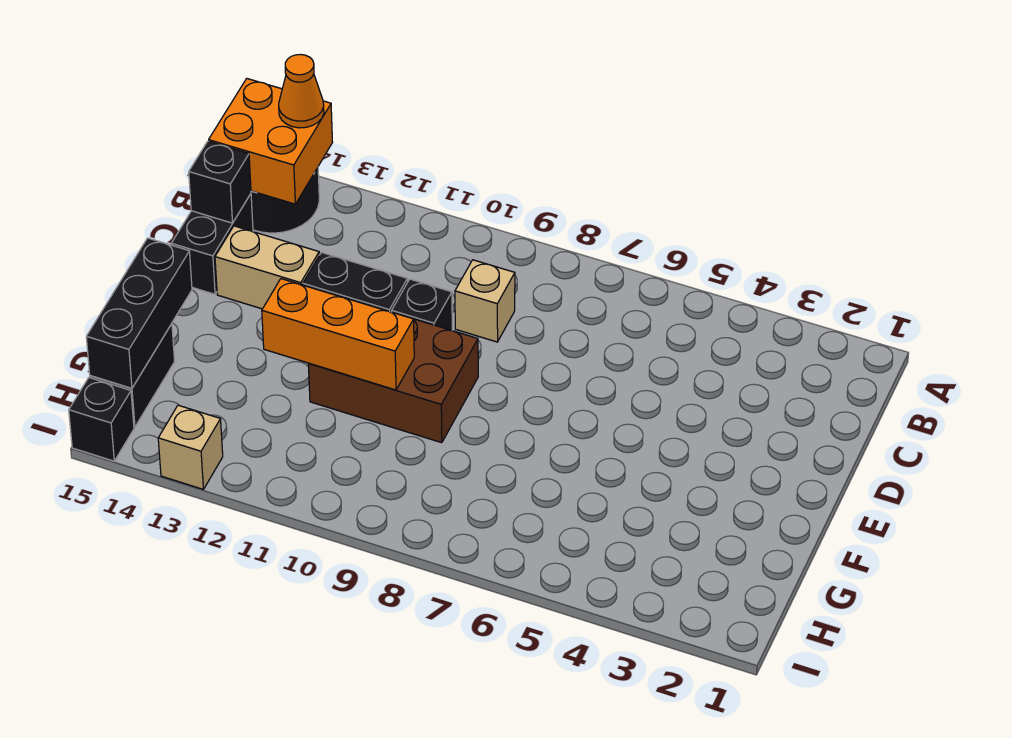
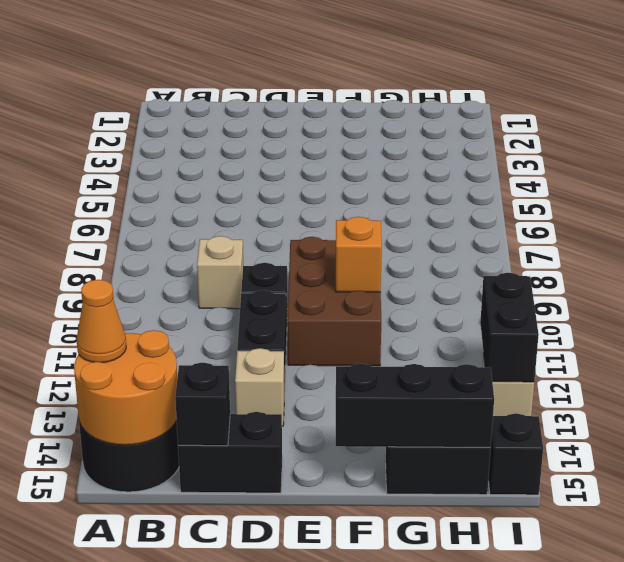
orange brick A14:B15 level 2 -> orange round brick A14:B15 level 2
tan brick D13:D14 level 1 -> tan brick D13 level 1
orange brick F10:F12 level 2 -> orange brick F10 level 2
none -> black brick I12:I13 level 2

